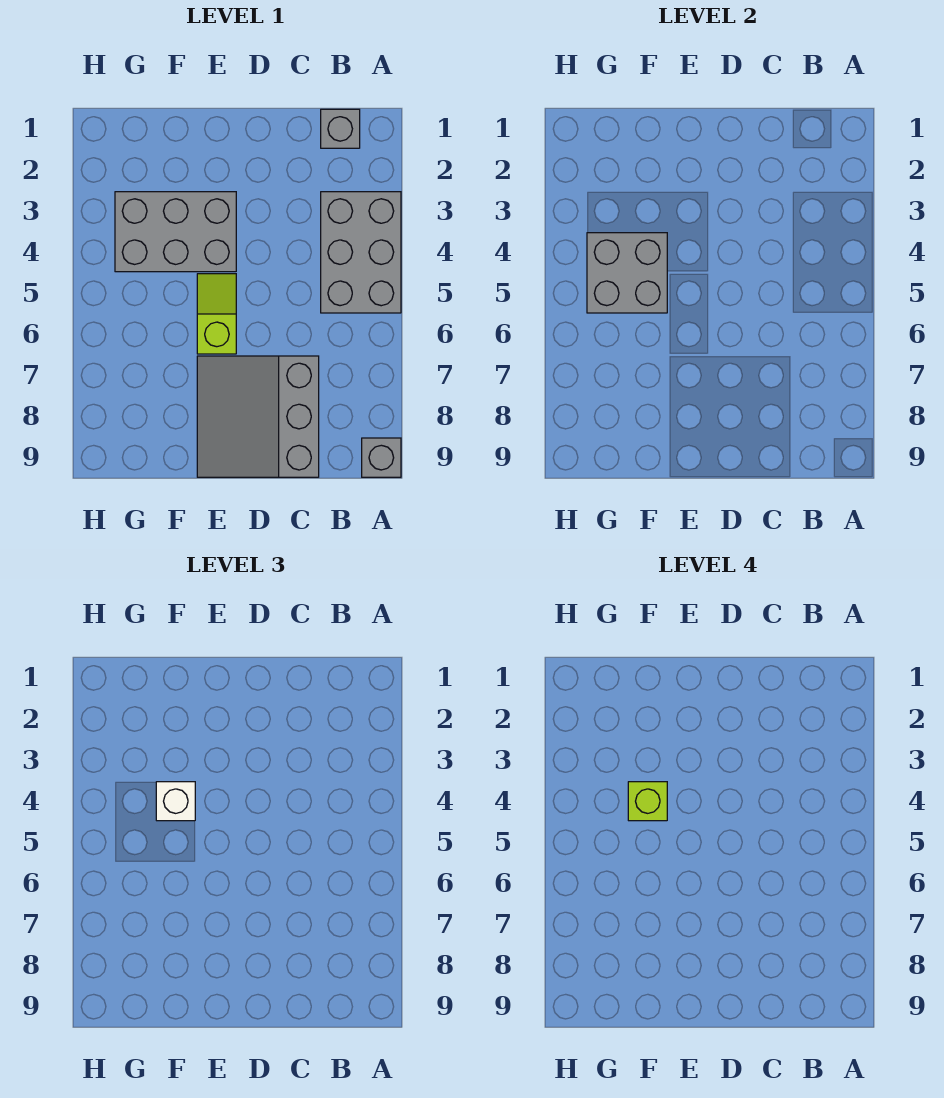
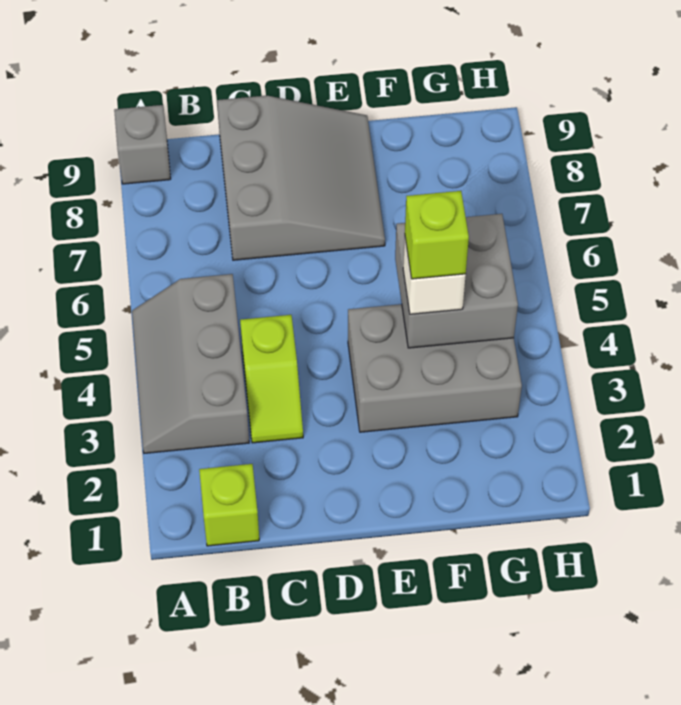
grey brick A3:B5 level 1 -> grey slope A3:B5 level 1 top B
grey brick B1 level 1 -> lime brick B1 level 1
lime slope E5:E6 level 1 top 6 -> lime slope C3:C4 level 1 top 4

